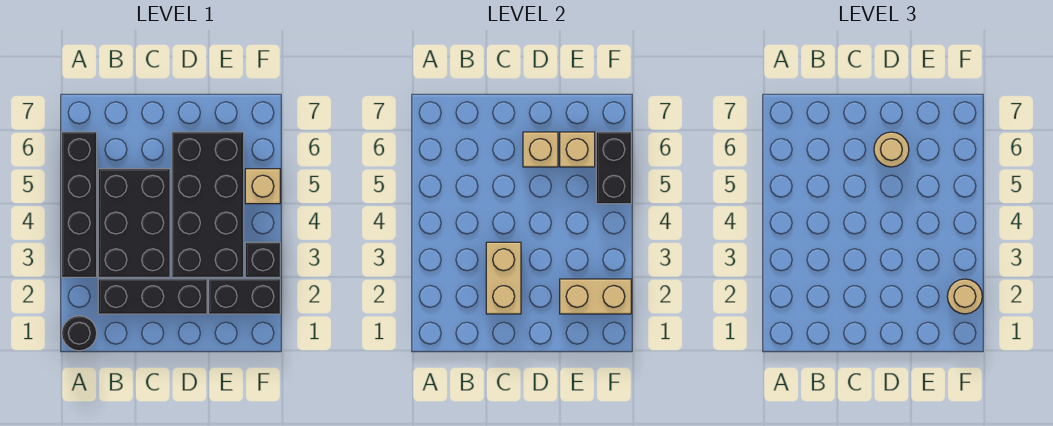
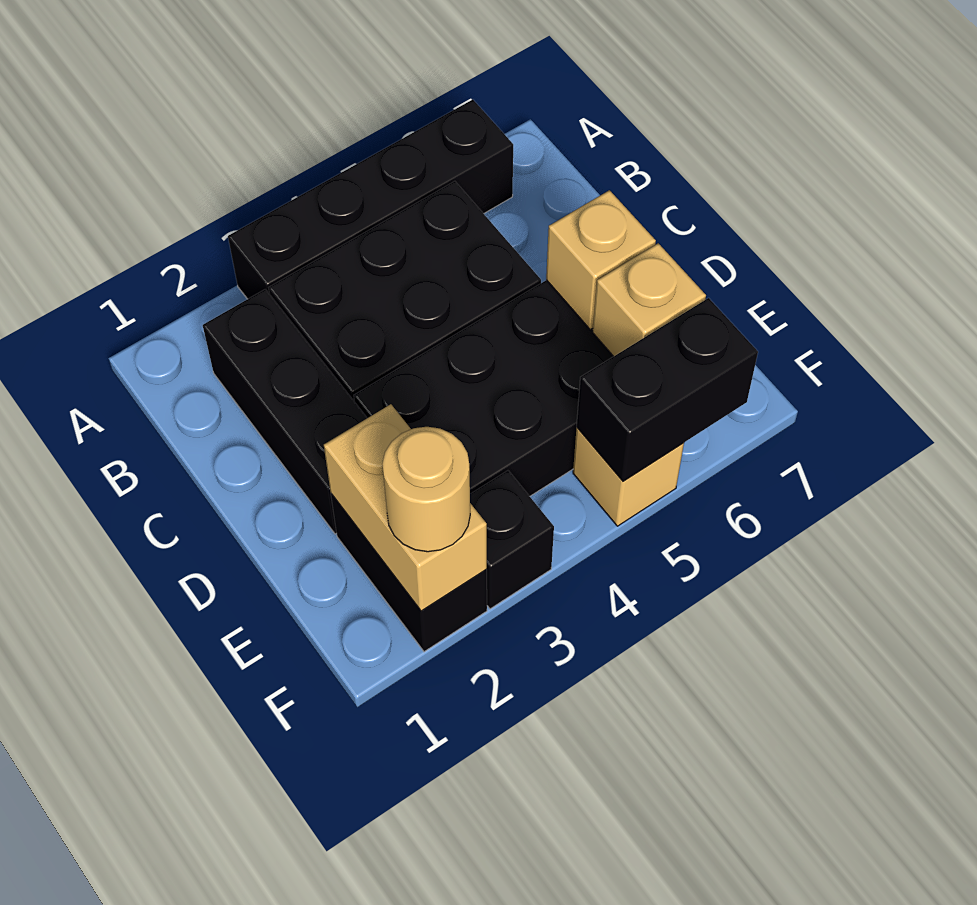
black round brick A1 level 1 -> none
tan brick C2:C3 level 2 -> none
tan round brick D6 level 3 -> none

